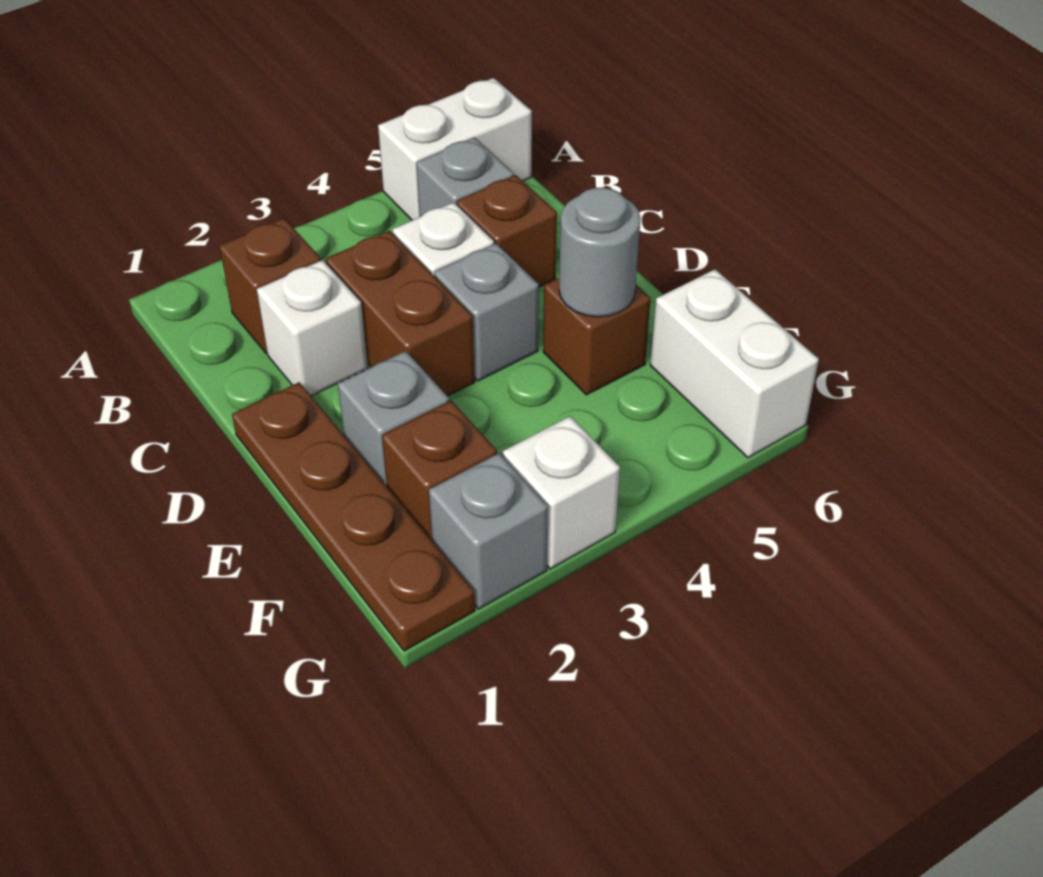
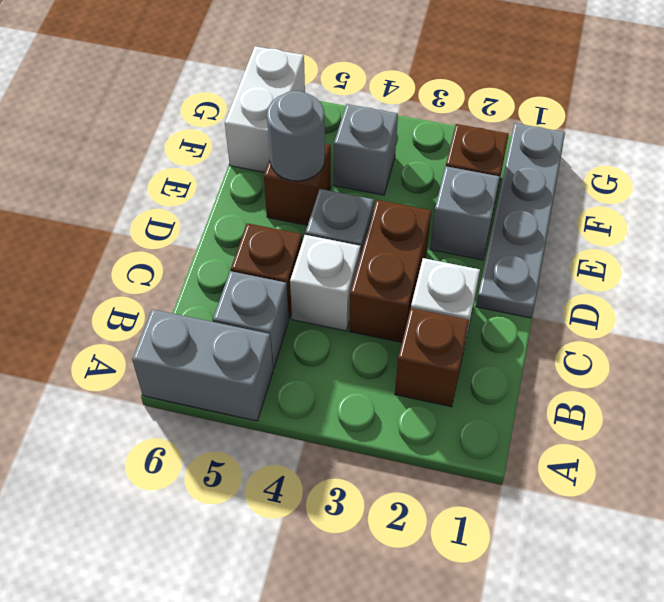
white brick A5:A6 level 1 -> grey brick A5:A6 level 1
brown plate D1:G1 level 1 -> grey plate D1:G1 level 1
grey brick G2 level 1 -> grey brick F4 level 1
white brick G3 level 1 -> none

